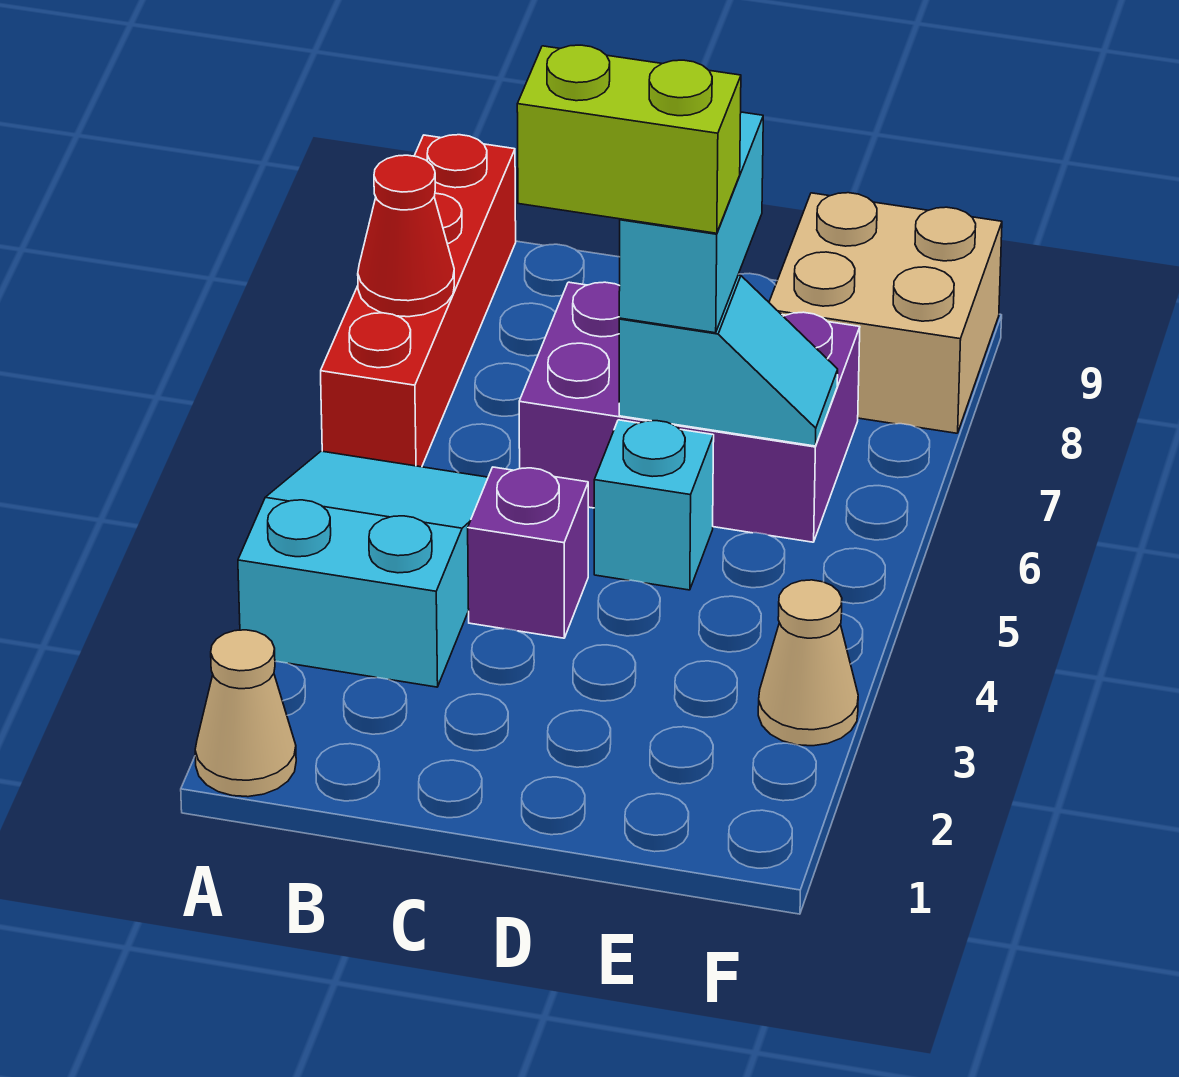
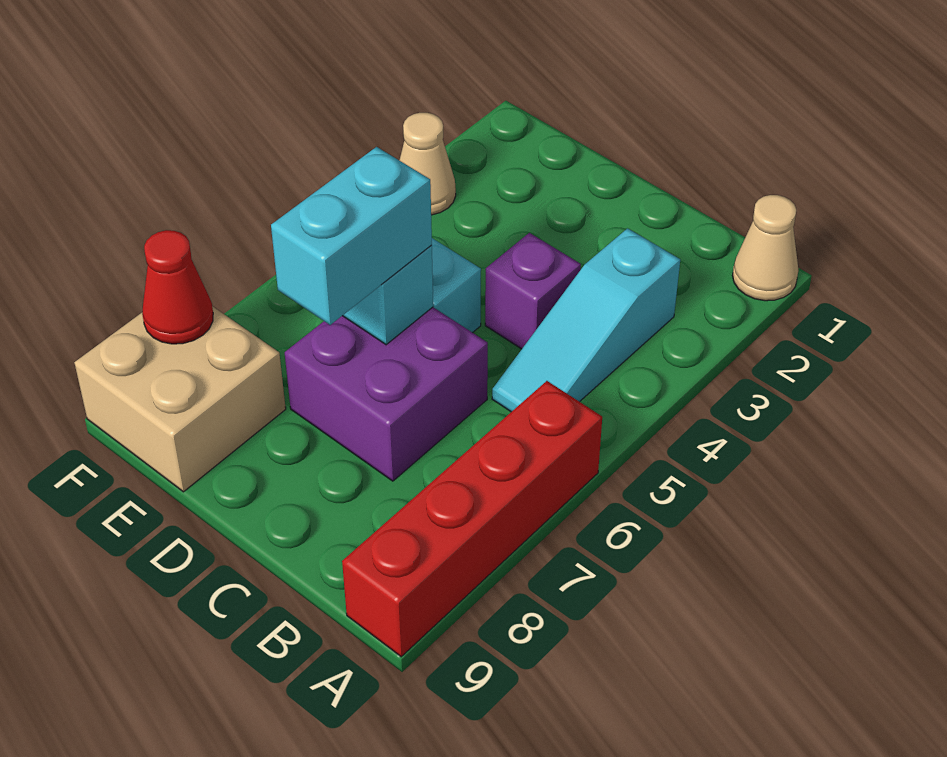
cyan slope A3:B5 level 1 top 3 -> cyan slope B3:B5 level 1 top 3
red cone A7 level 2 -> red cone F8 level 2
purple brick C6:E7 level 1 -> purple brick C6:D7 level 1
lime brick C6:D6 level 4 -> none

